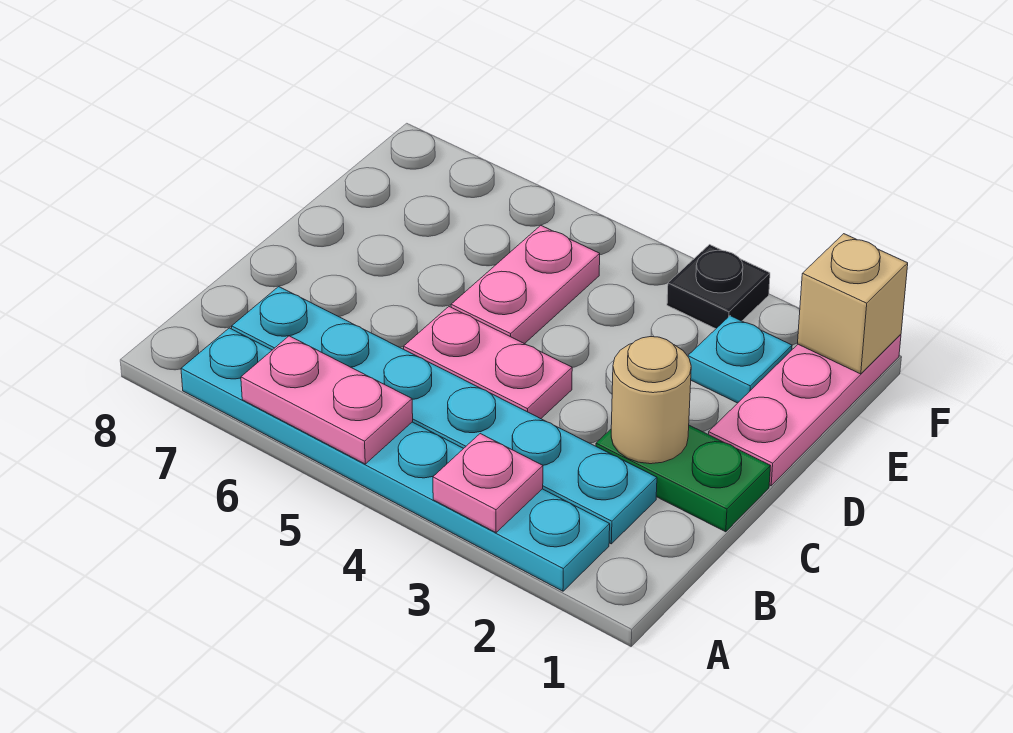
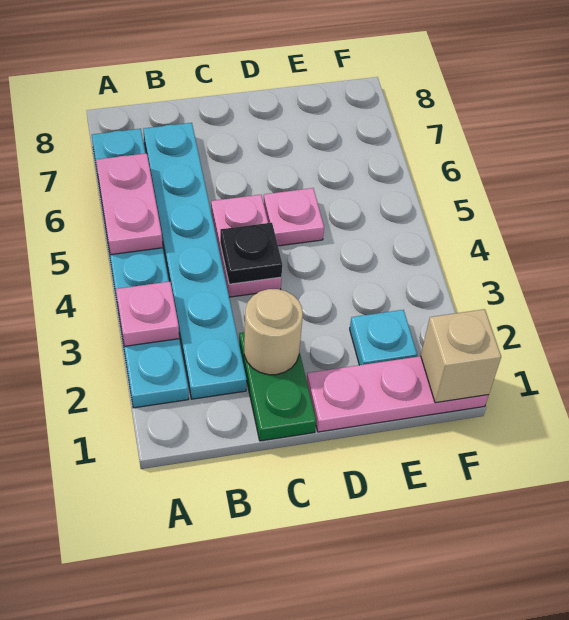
pink plate D5:E5 level 1 -> pink plate D5 level 1
black plate F3 level 1 -> black plate C4 level 2

